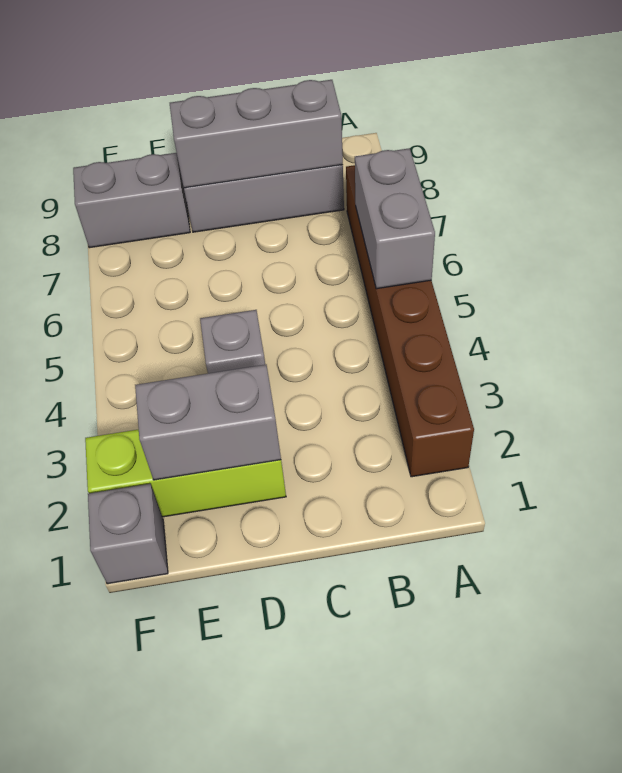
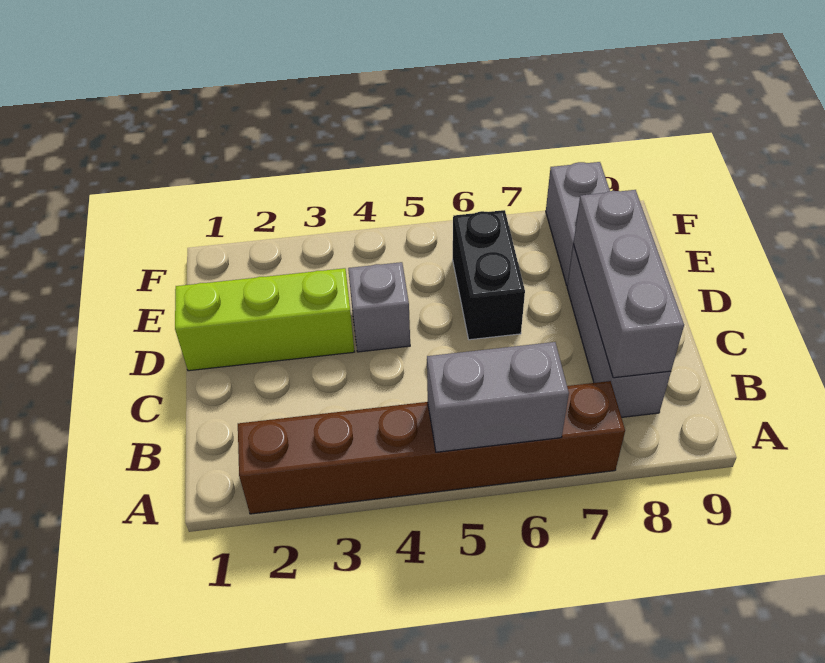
lime brick D2:F2 level 1 -> lime brick D1:D3 level 1
grey brick D2:E2 level 2 -> none
none -> black brick D6:E6 level 1
grey brick F1 level 1 -> none

